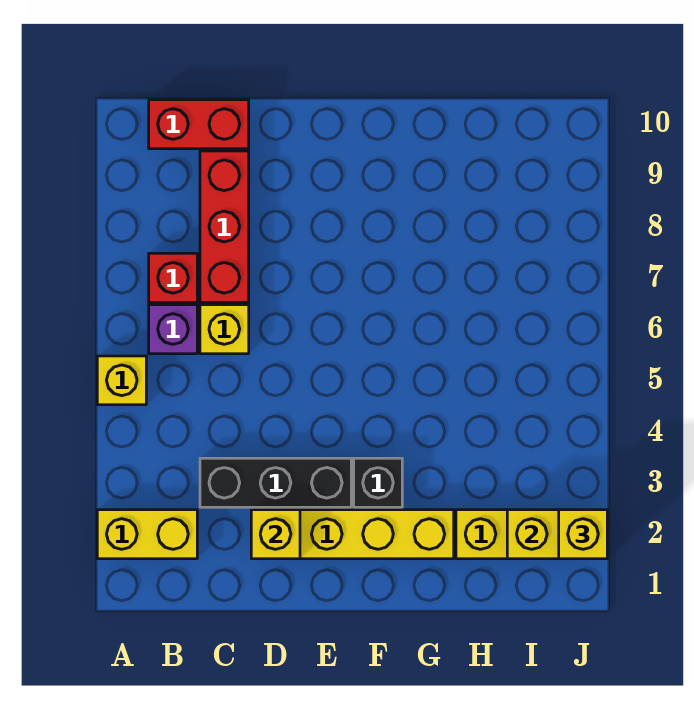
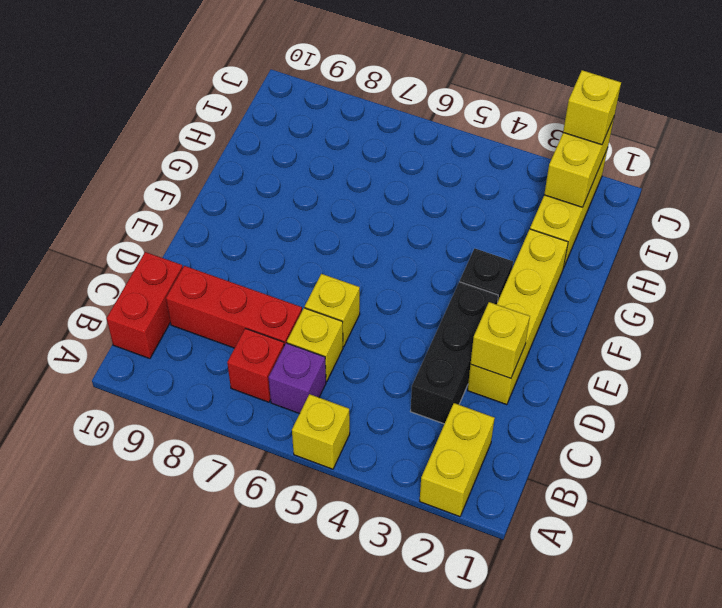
none -> yellow brick D6 level 1

